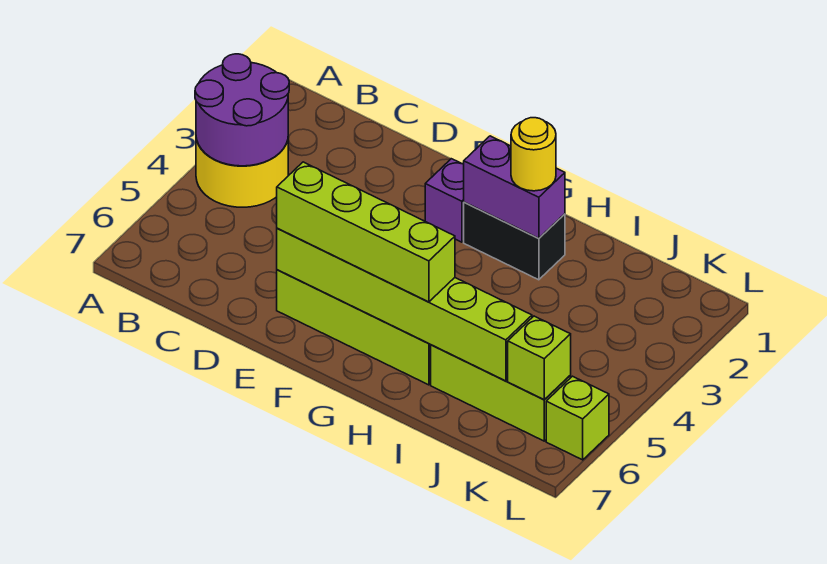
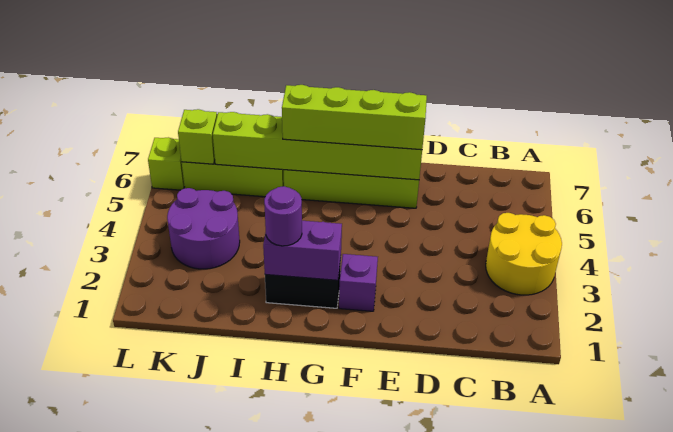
purple round brick A3:B4 level 2 -> purple round brick J3:K4 level 1
yellow round brick H2 level 3 -> purple round brick H2 level 3

